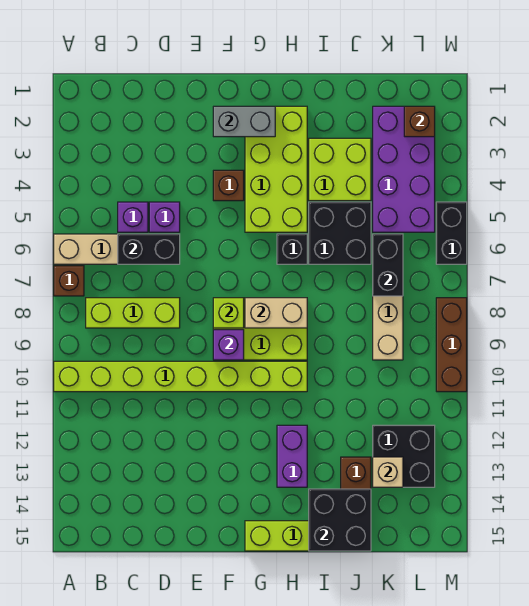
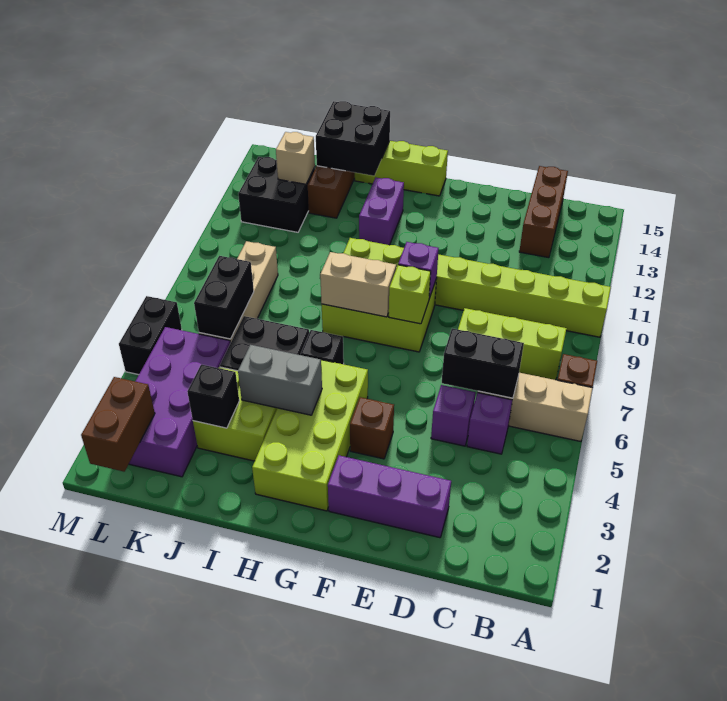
none -> purple brick D2:F2 level 1
grey brick F2:G2 level 2 -> grey brick H4:I4 level 2
none -> black brick J3 level 2
brown brick L2 level 2 -> brown brick L1:L2 level 2
brown brick M8:M10 level 1 -> brown brick C13:C15 level 1

